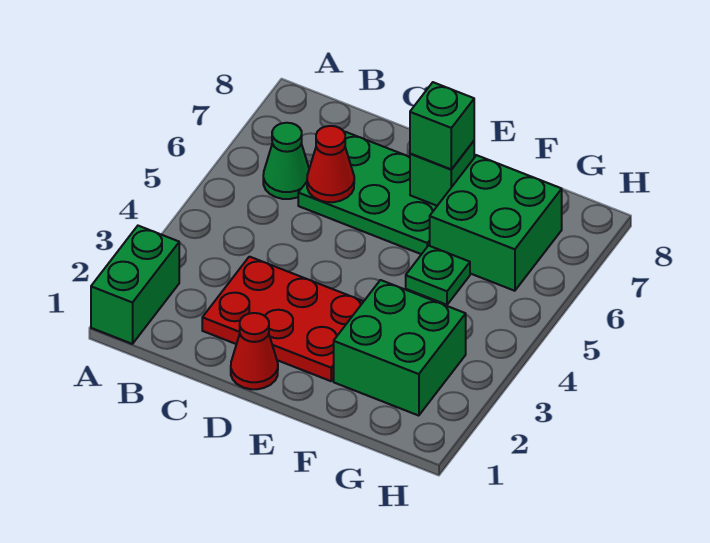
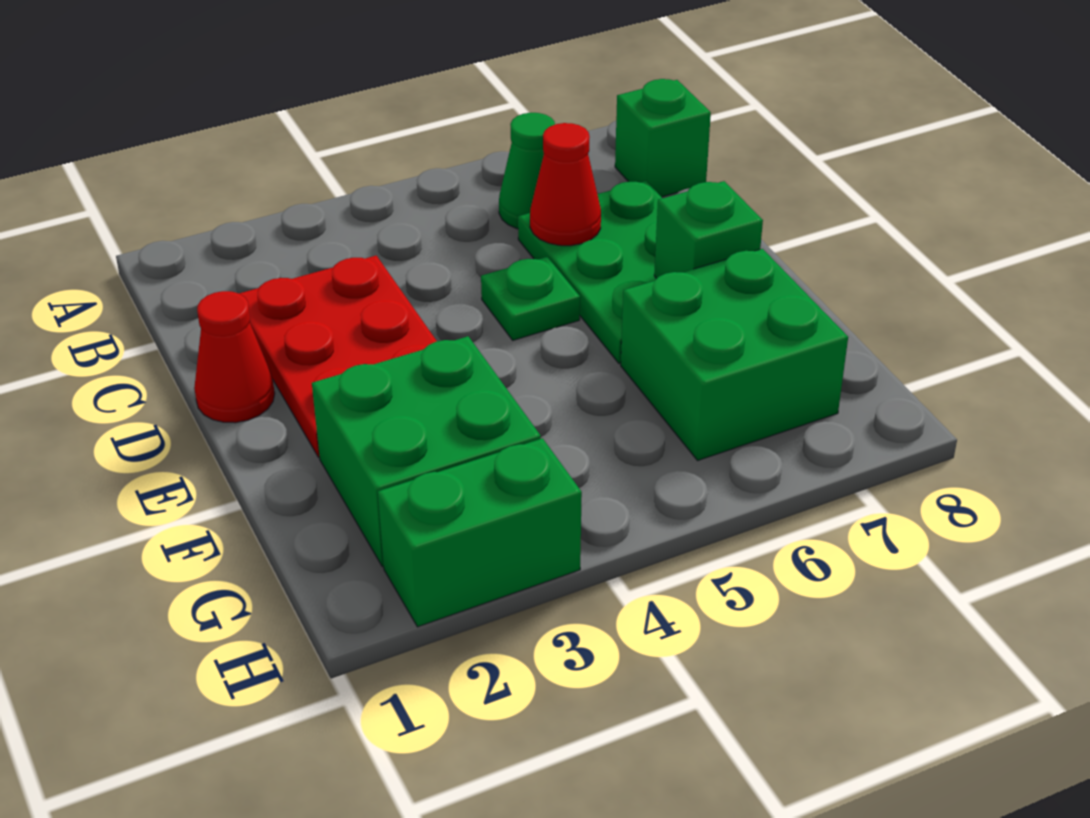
green brick A1:A2 level 1 -> green brick H2:H3 level 1
green brick E7 level 3 -> green brick B8 level 1
green plate F5 level 1 -> green plate D5 level 1

